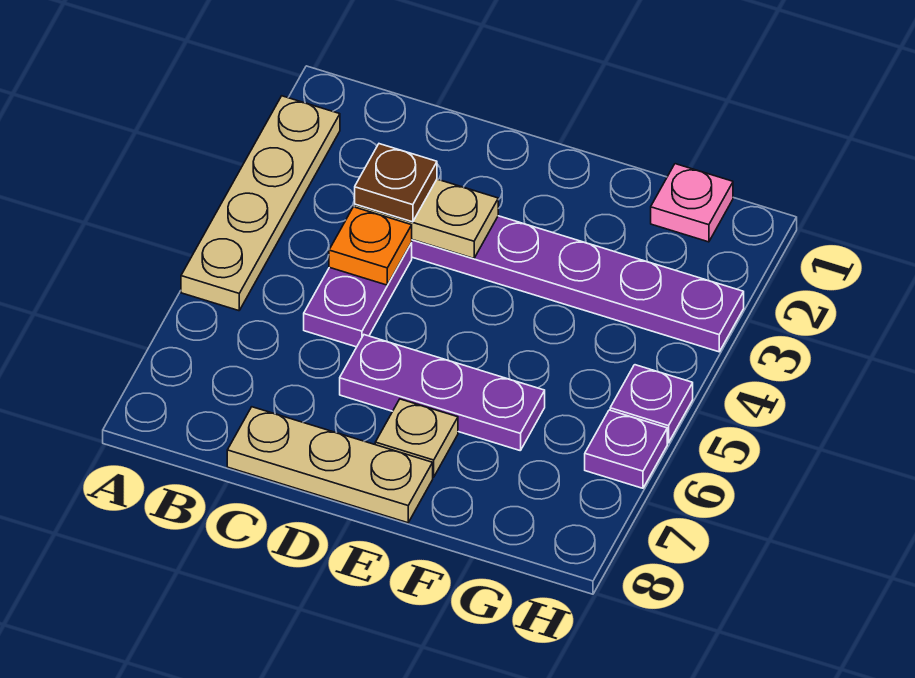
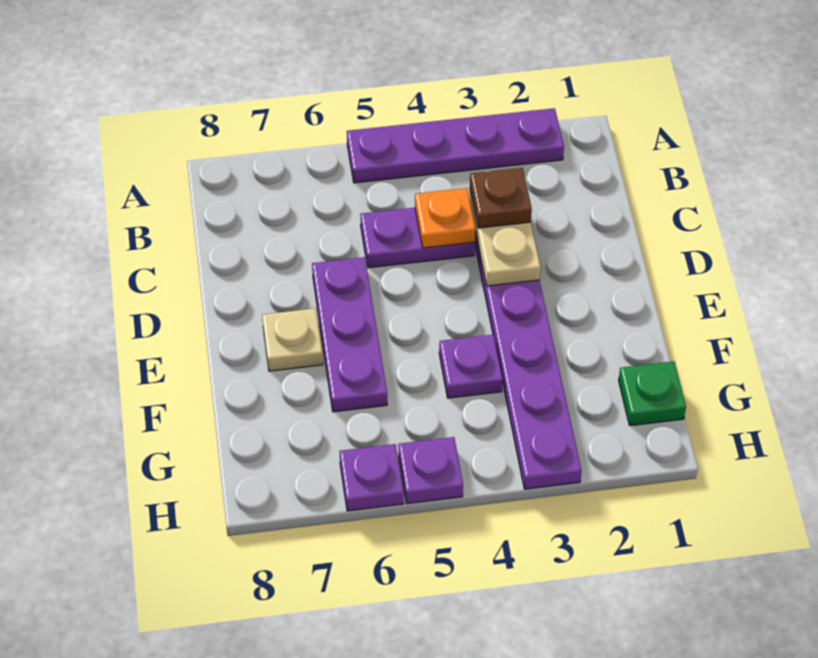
tan plate A2:A5 level 1 -> purple plate A2:A5 level 1
tan plate C8:E8 level 1 -> none
none -> purple plate F4 level 1
pink plate G1 level 1 -> green plate G1 level 1

